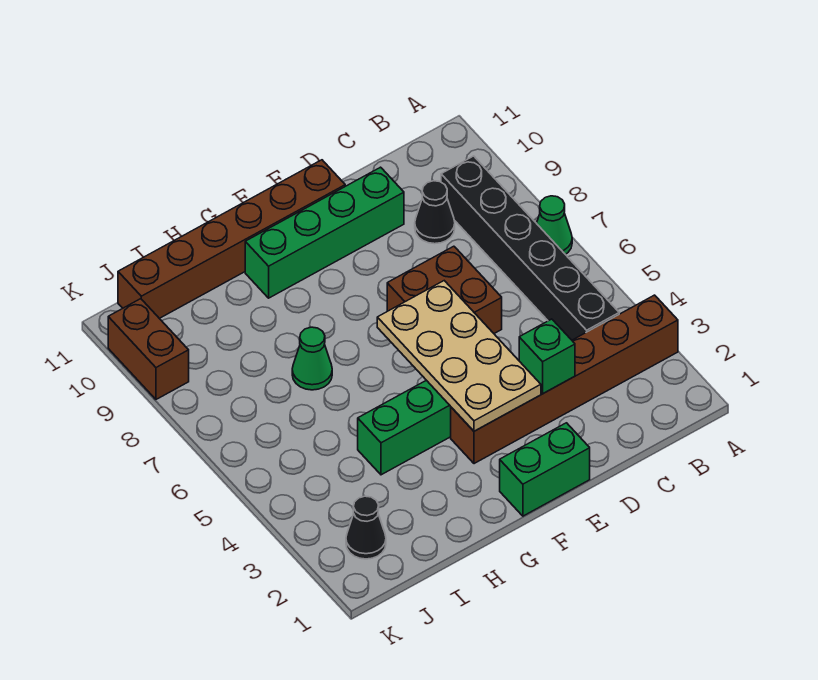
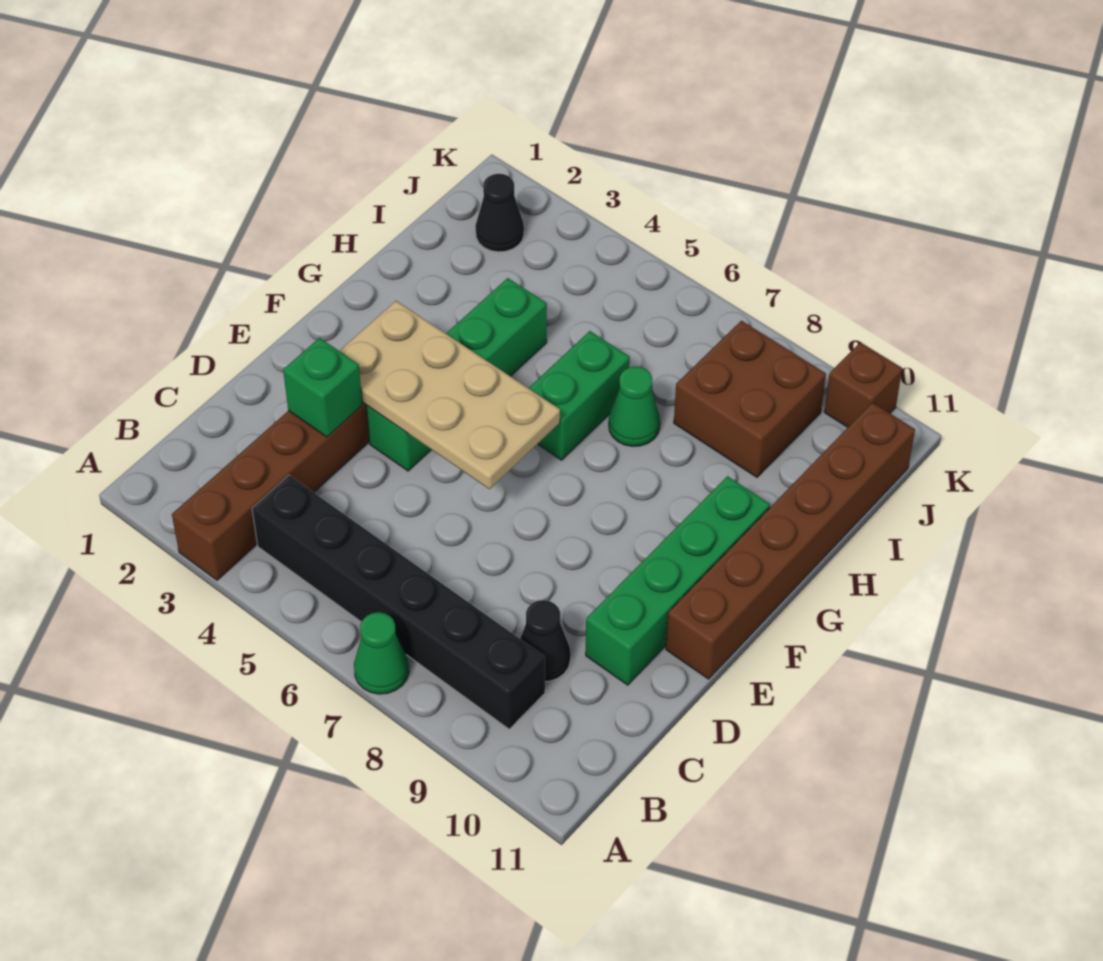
brown brick D6:E7 level 1 -> brown brick I8:J9 level 1
green brick E1:F1 level 1 -> green brick G6:H6 level 1
brown brick K9:K10 level 1 -> brown brick K10 level 1

